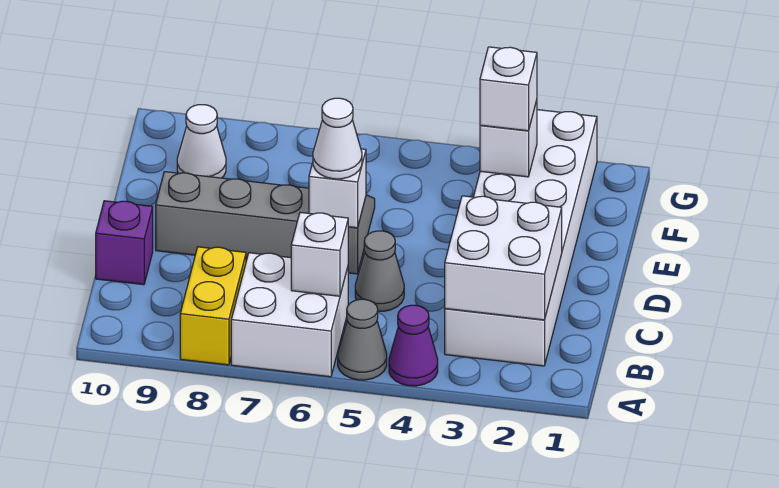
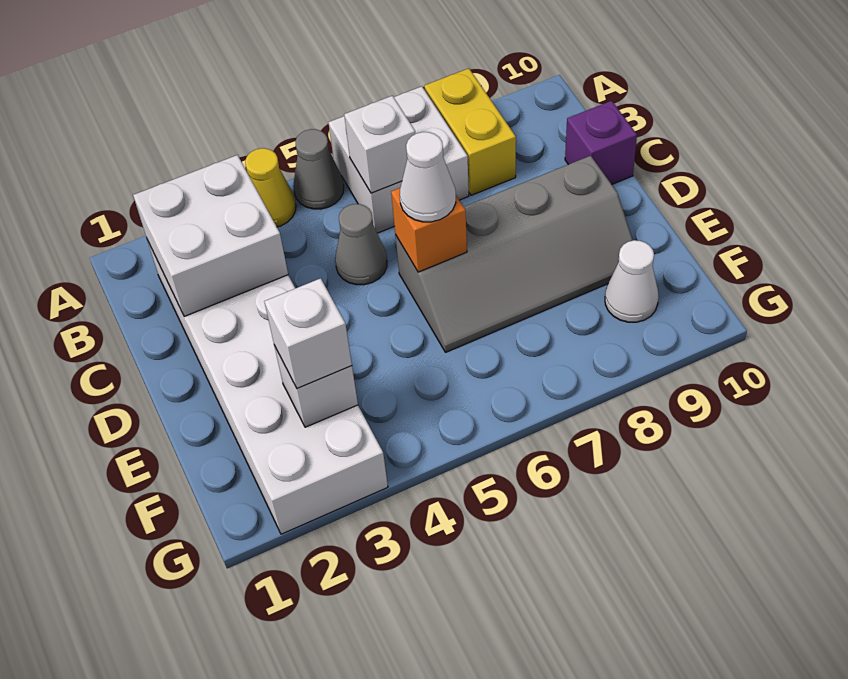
purple cone A4 level 1 -> yellow cone A4 level 1
white brick D6 level 2 -> orange brick D6 level 2

